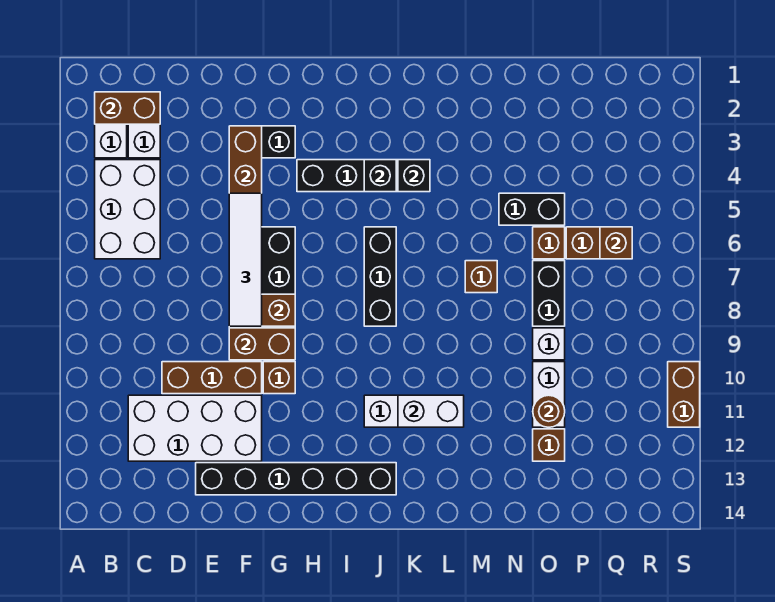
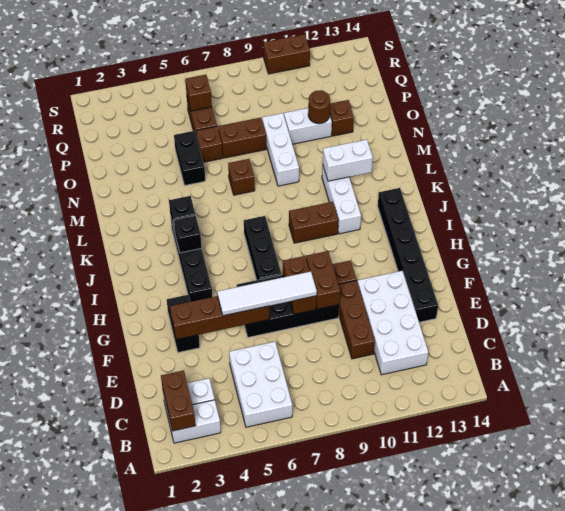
white brick B4:C6 level 1 -> white brick B5:D6 level 1
black brick J6:J8 level 1 -> black brick H7:J7 level 1
none -> brown brick J9:J10 level 1
white brick K11:L11 level 2 -> white brick L11:L12 level 2
black brick O7:O8 level 1 -> brown brick O7:O8 level 1
white brick O9 level 1 -> white brick M9:O9 level 1

